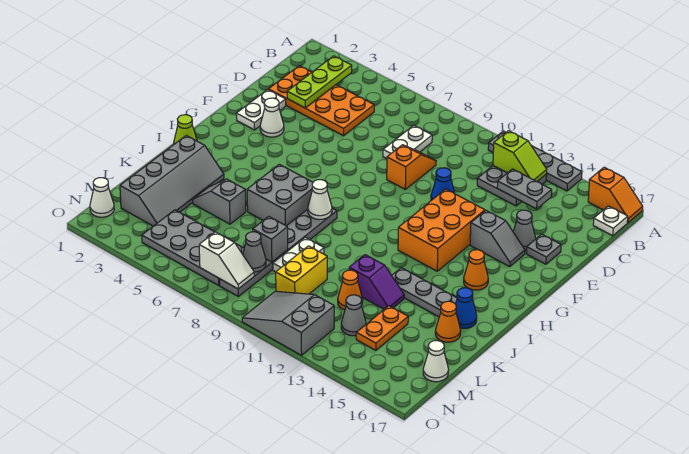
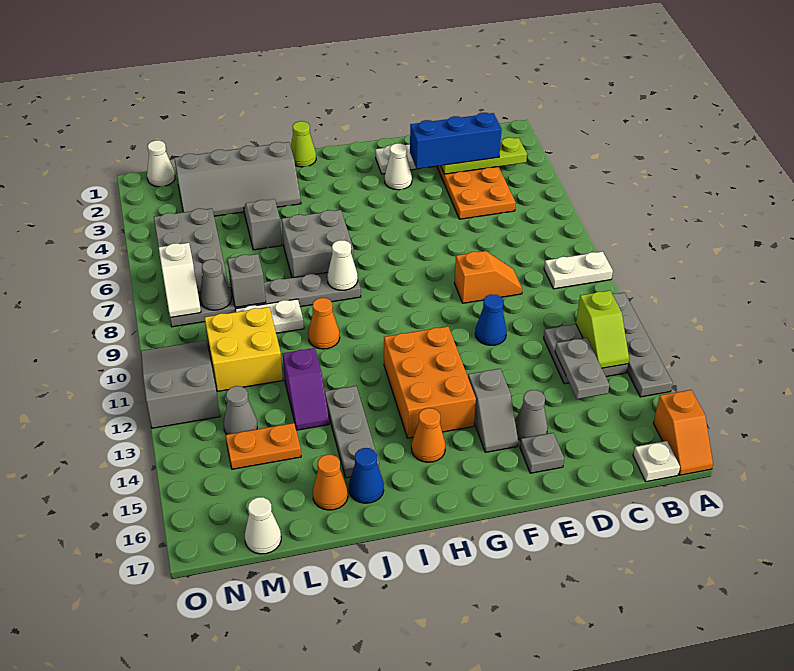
none -> blue brick C3:E3 level 3
white plate C8:D8 level 1 -> white plate A9:B9 level 1
orange brick F12:H13 level 1 -> orange brick G12:H14 level 1
yellow brick L10:M10 level 1 -> yellow brick L10:M11 level 1
orange cone L12 level 1 -> orange cone J10 level 1

